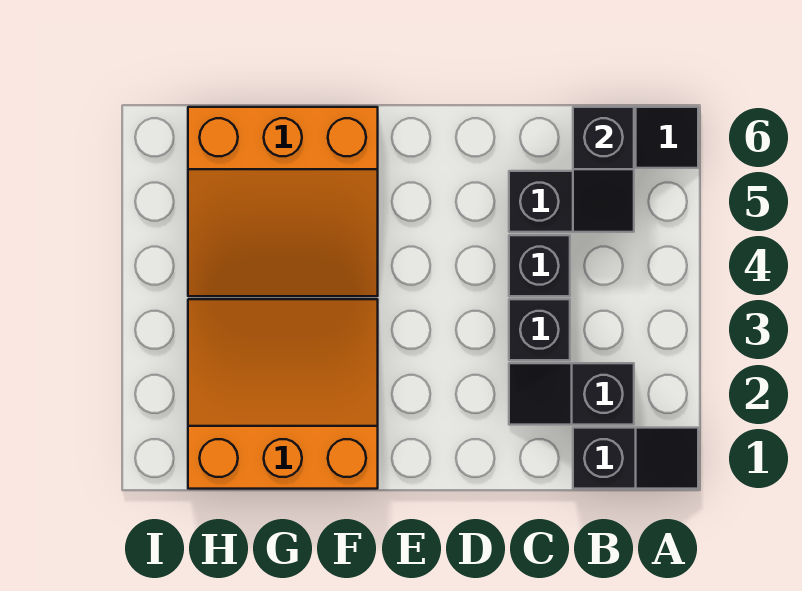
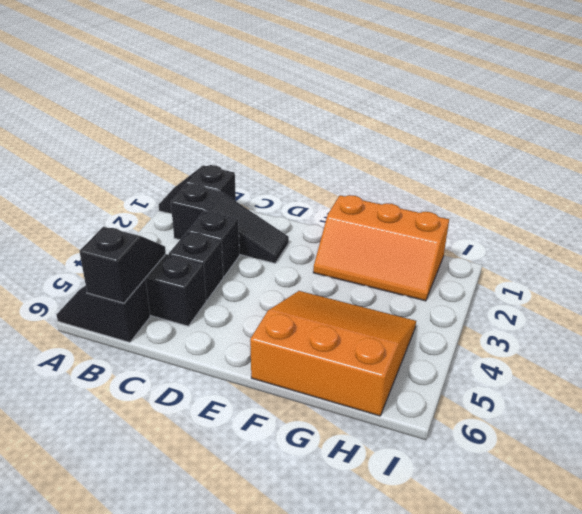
black slope B2:C2 level 1 top B -> black slope B2:D2 level 1 top B
orange slope F1:H3 level 1 top 1 -> orange slope F1:H2 level 1 top 1

